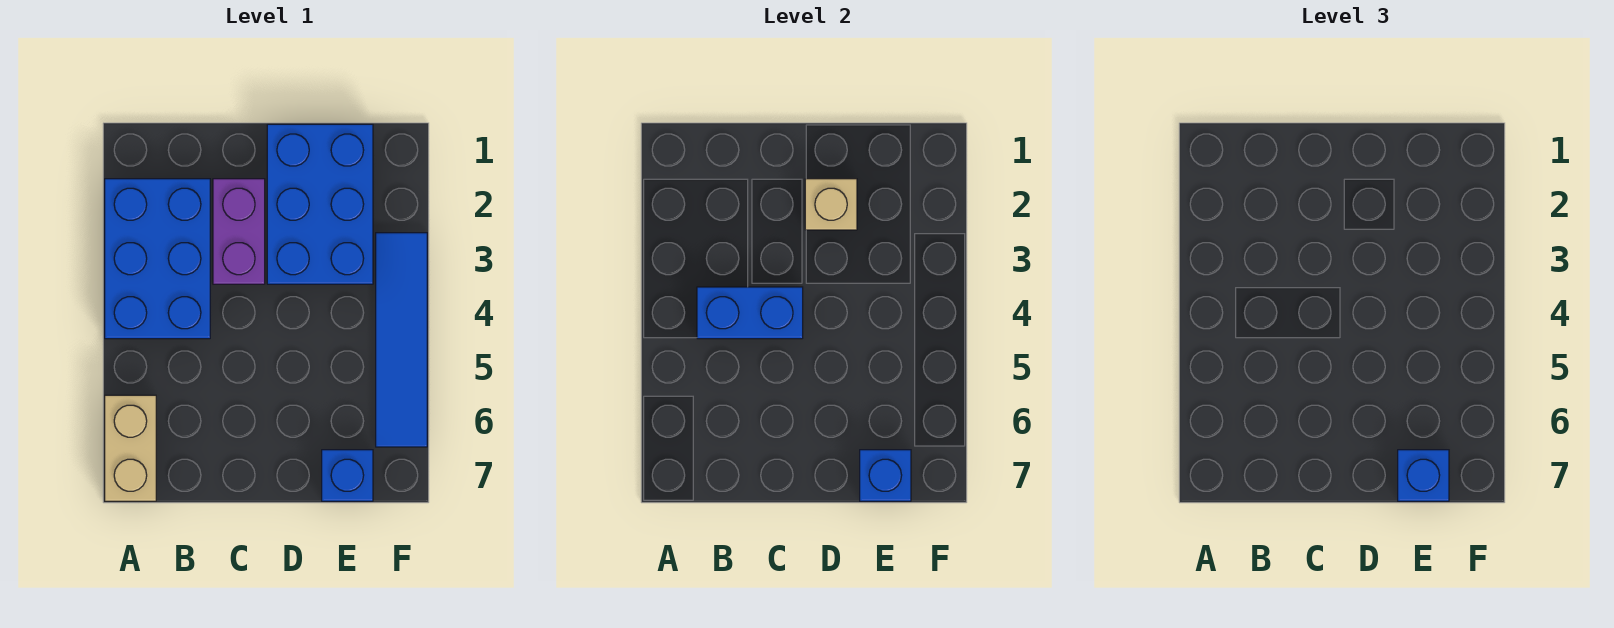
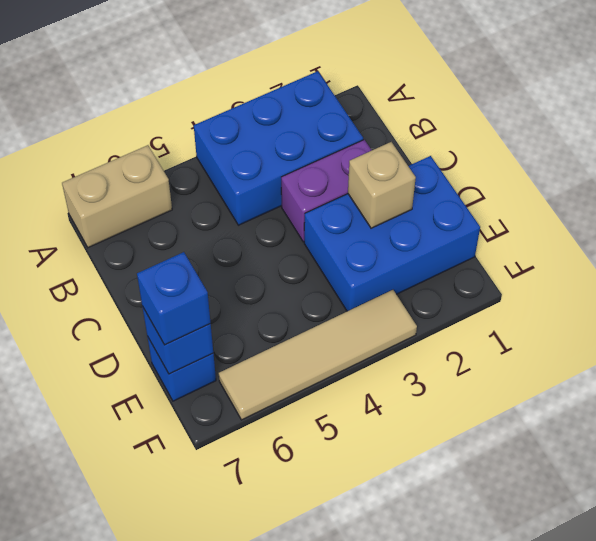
blue brick B4:C4 level 2 -> none
blue tile F3:F6 level 1 -> tan tile F3:F6 level 1

